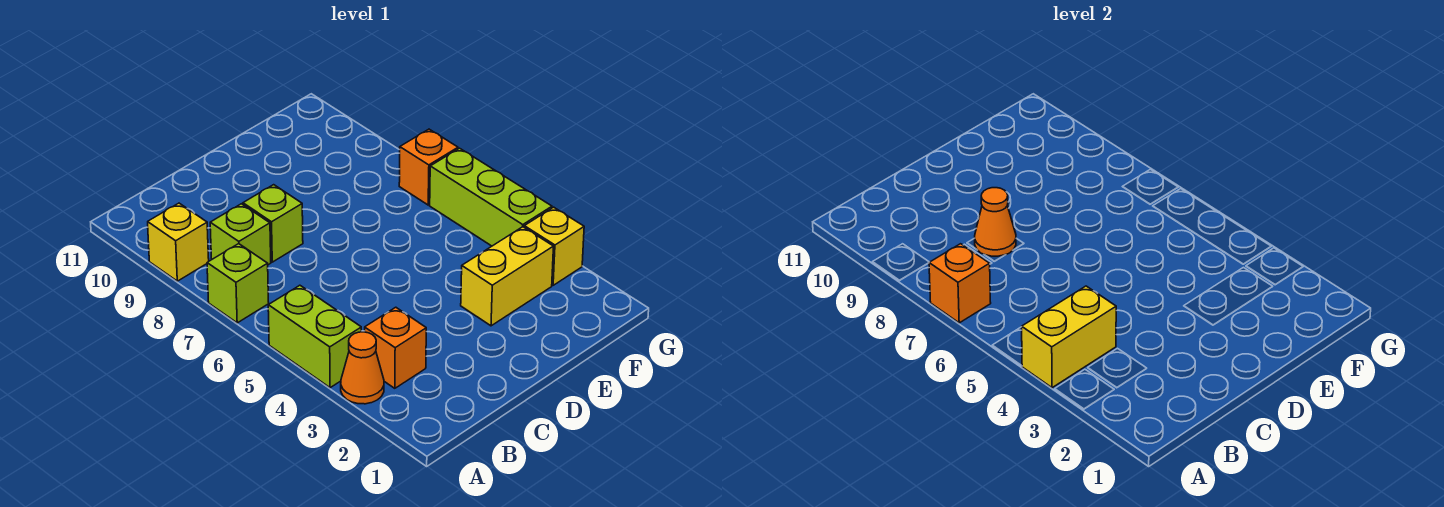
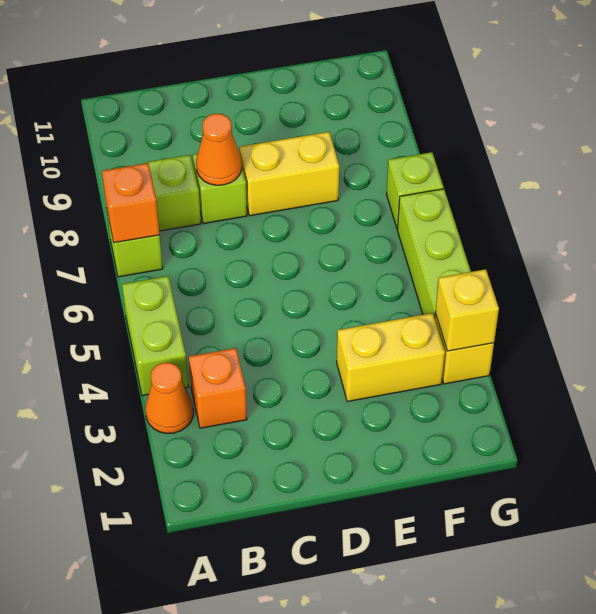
yellow brick A4:B4 level 2 -> yellow brick D8:E8 level 1
yellow brick A9 level 1 -> yellow brick G3 level 2
orange brick G7 level 1 -> lime brick G7 level 1

